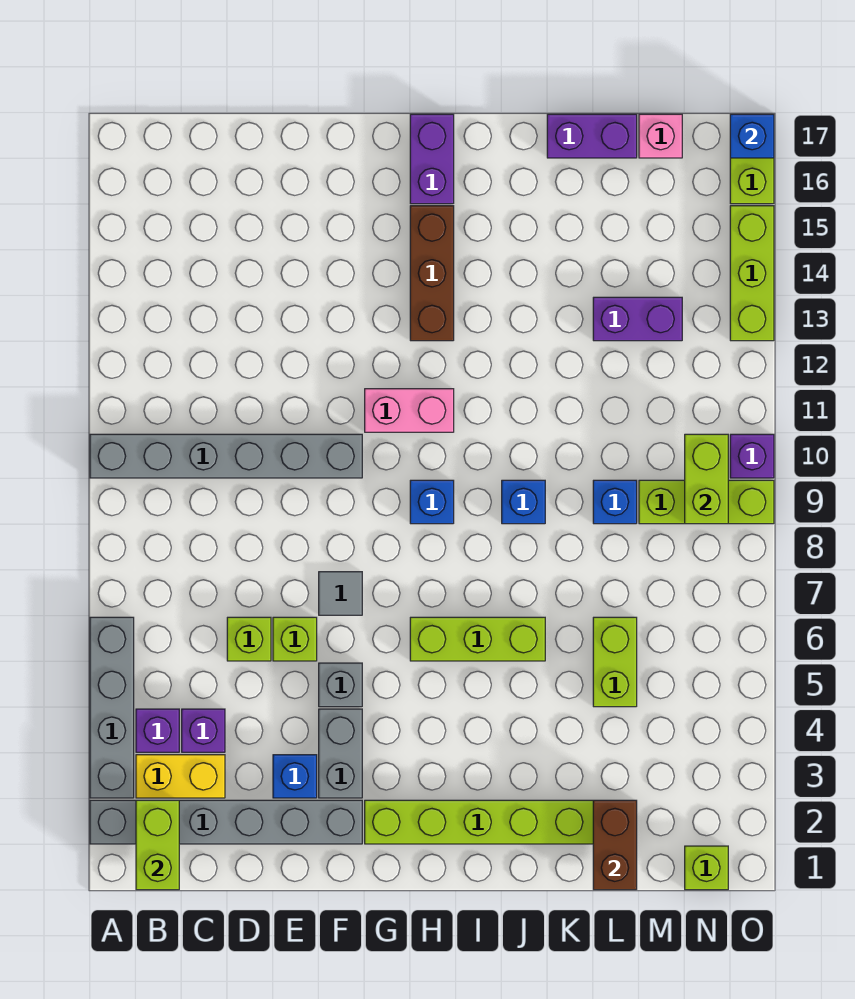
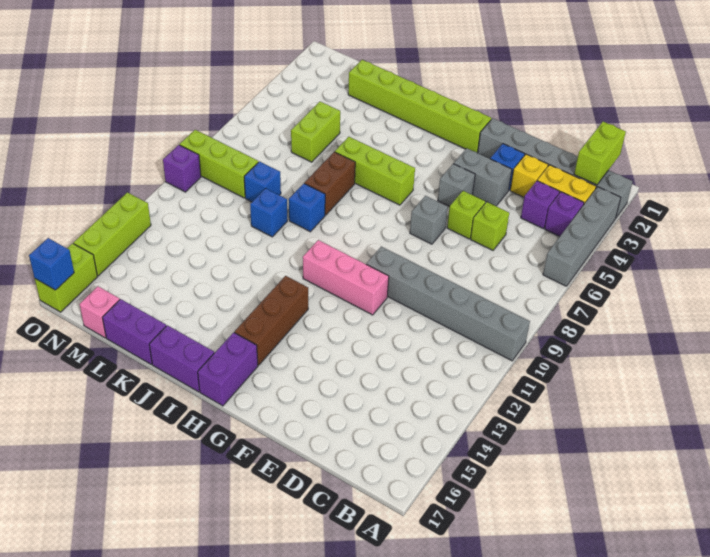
none -> yellow brick D3 level 1
grey brick F3:F4 level 1 -> grey brick E4:F4 level 1
grey tile F7 level 1 -> grey brick F7 level 1
pink brick G11:H11 level 1 -> pink brick F11:H11 level 1
blue brick H9 level 1 -> blue brick K10 level 1
brown brick L1:L2 level 2 -> brown brick J7:J8 level 1
purple brick L13:M13 level 1 -> purple brick I17:J17 level 1
lime brick N1 level 1 -> none
lime brick N9:N10 level 2 -> none

